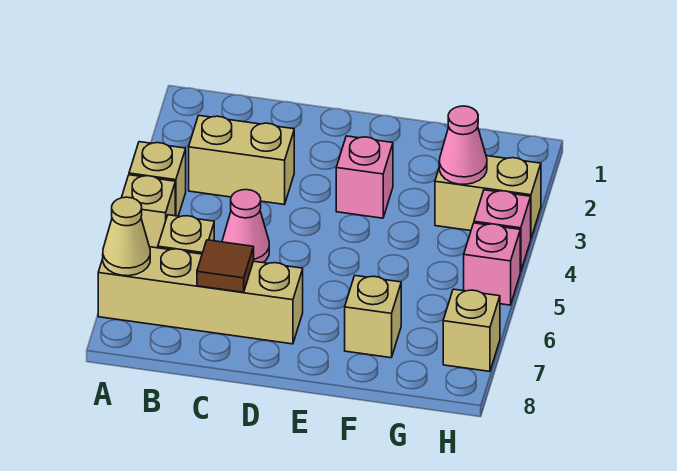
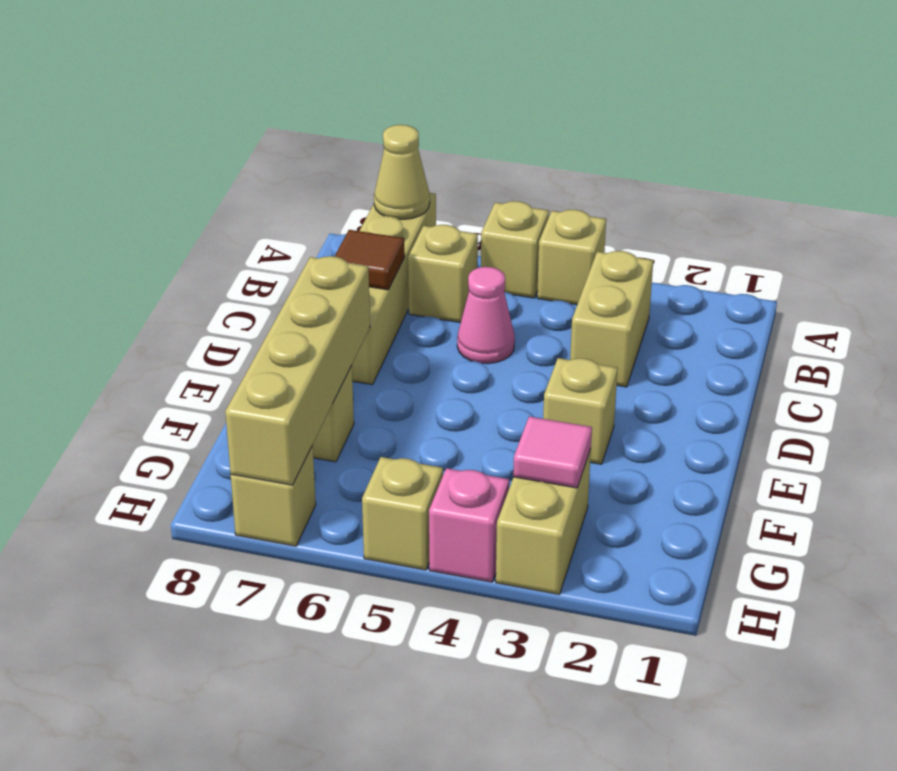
pink brick E3 level 1 -> tan brick E3 level 1
none -> tan brick E7:H7 level 2
pink cone G3 level 2 -> pink tile G3 level 2
pink brick H5 level 1 -> tan brick H5 level 1

